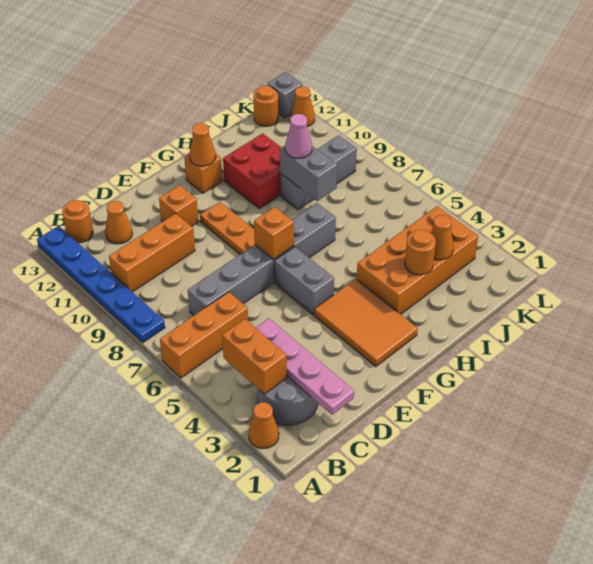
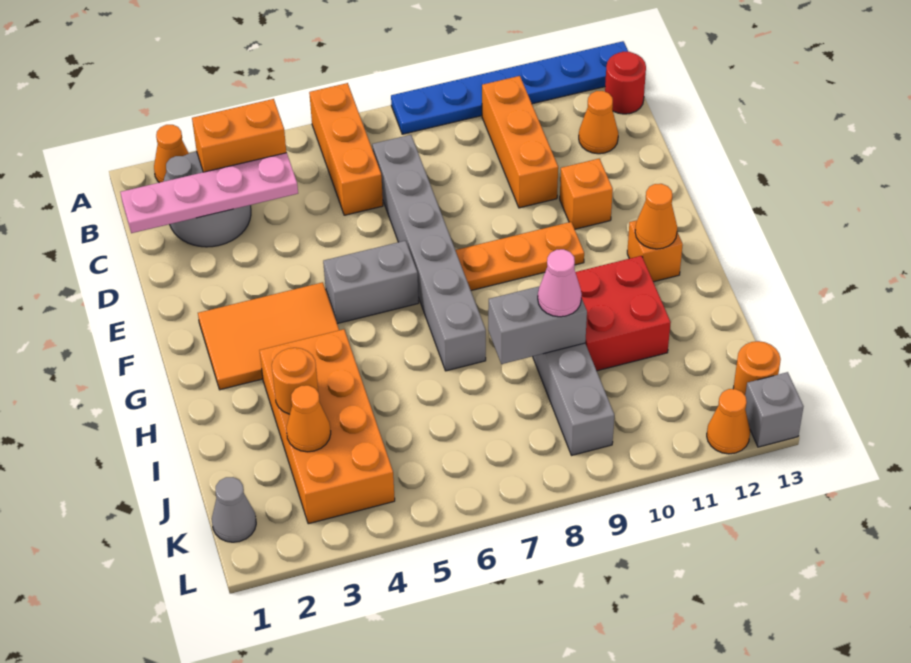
orange round brick B13 level 1 -> red round brick B13 level 1
orange brick F7 level 2 -> none
none -> grey cone K1 level 1

